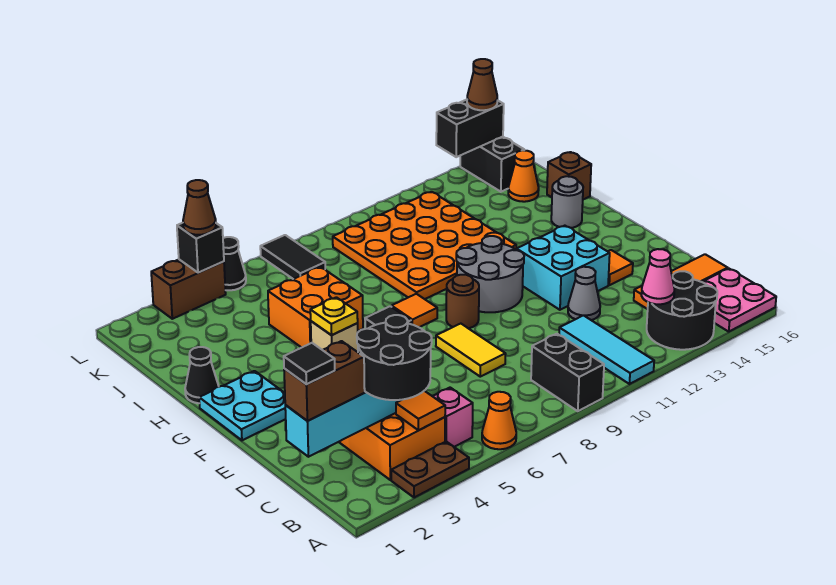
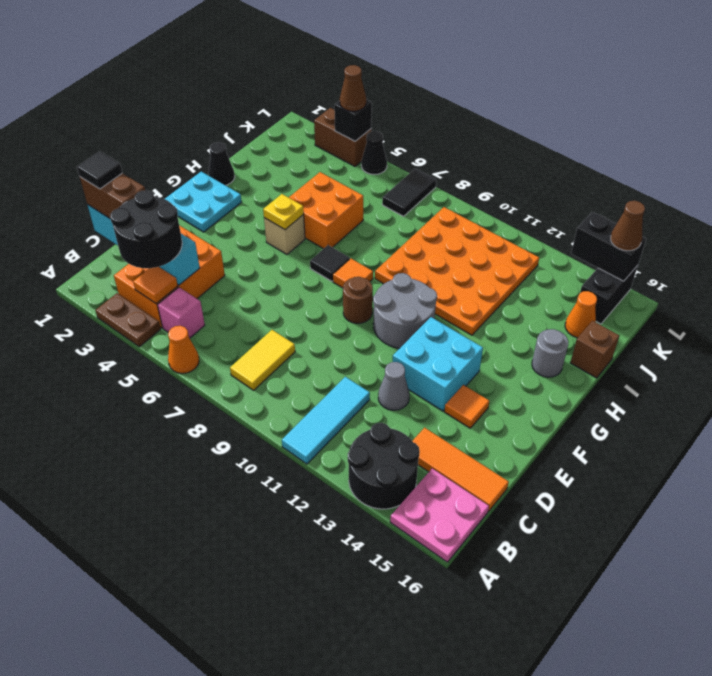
black brick A9:B9 level 1 -> none
pink cone B13 level 2 -> none
yellow tile D8:E8 level 1 -> yellow tile B8:C8 level 1

